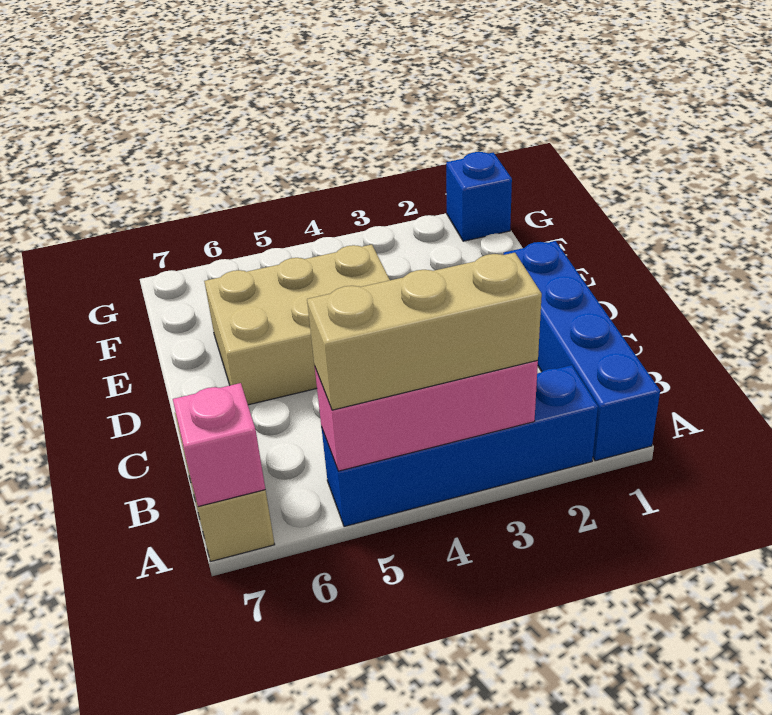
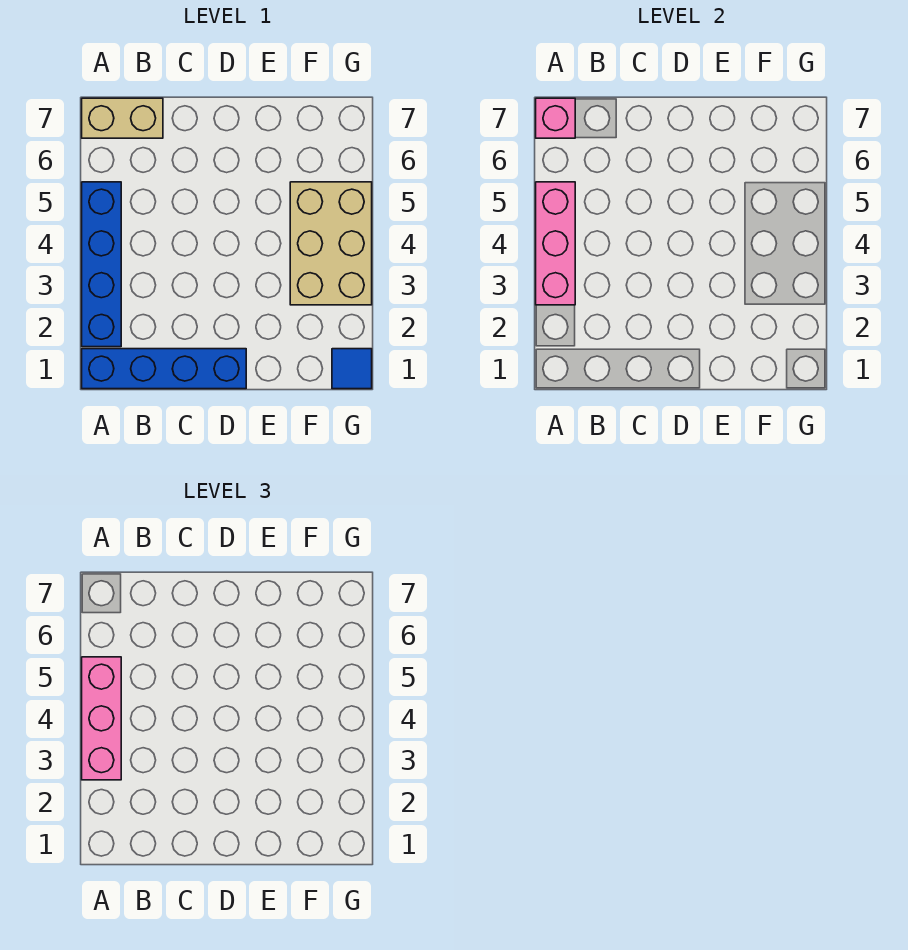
tan brick A3:A5 level 3 -> pink brick A3:A5 level 3
tan brick D4:E6 level 1 -> tan brick F3:G5 level 1
blue brick G1 level 1 -> blue tile G1 level 1

